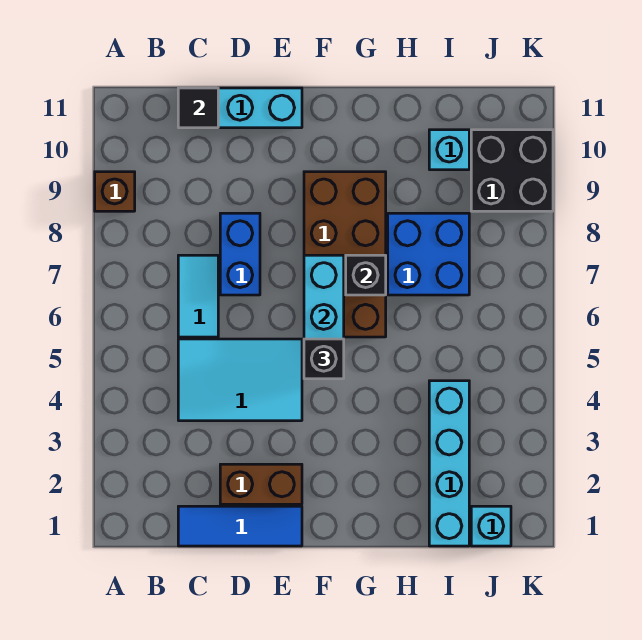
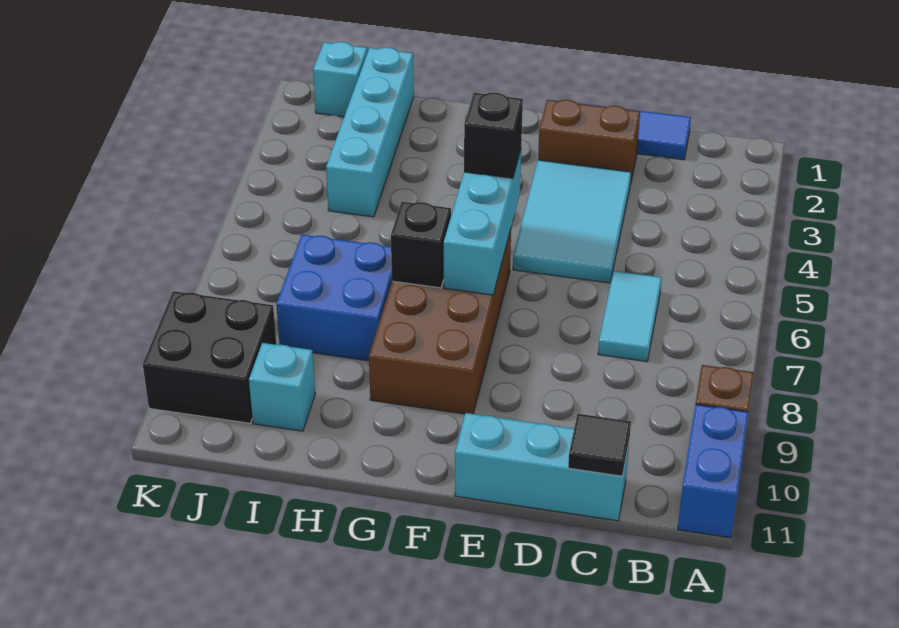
cyan tile C4:E5 level 1 -> cyan tile D3:E5 level 1
blue brick D7:D8 level 1 -> blue brick A10:A11 level 1

